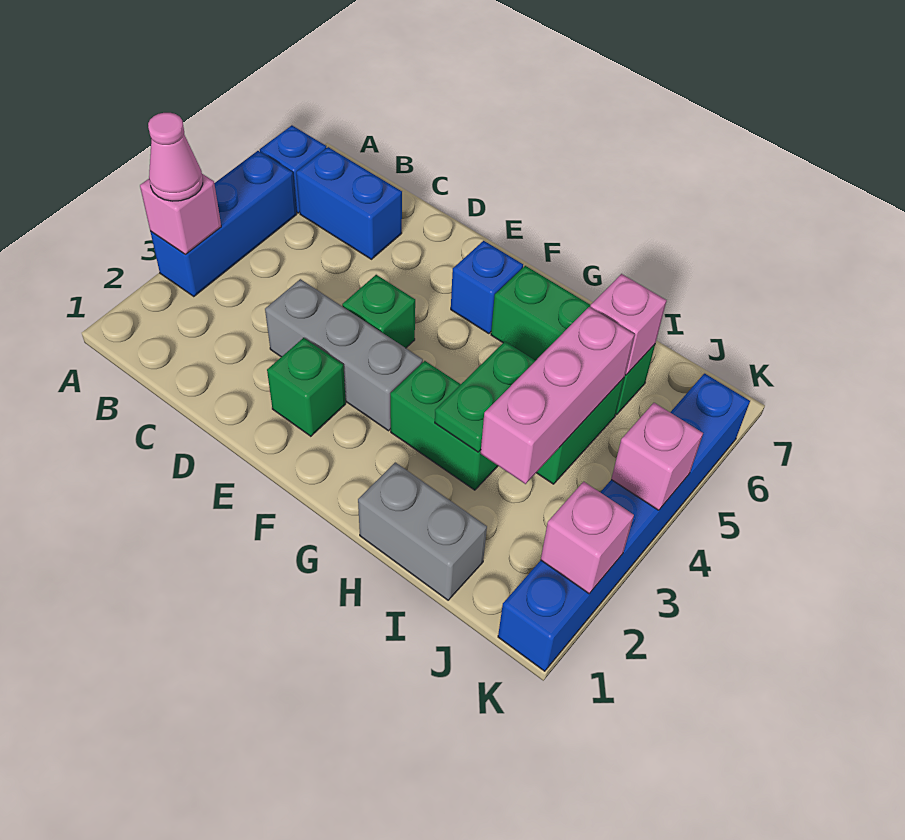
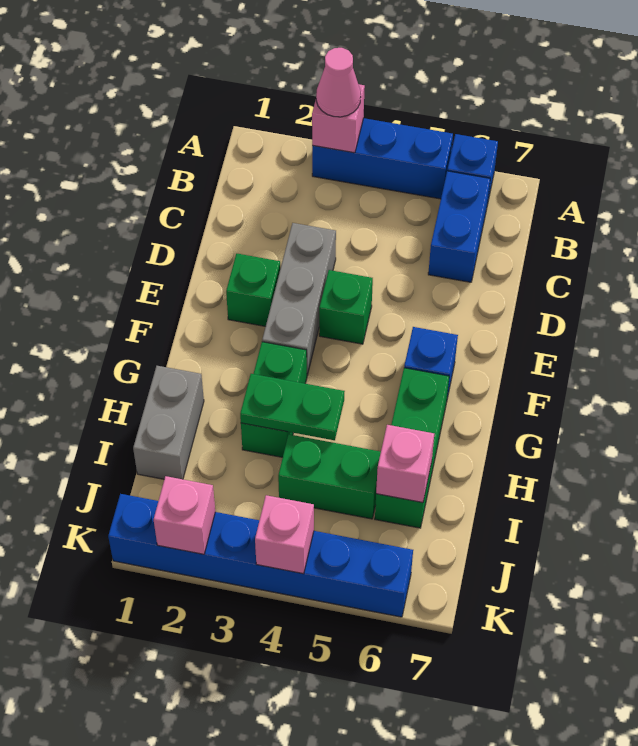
pink brick I3:I5 level 2 -> none

